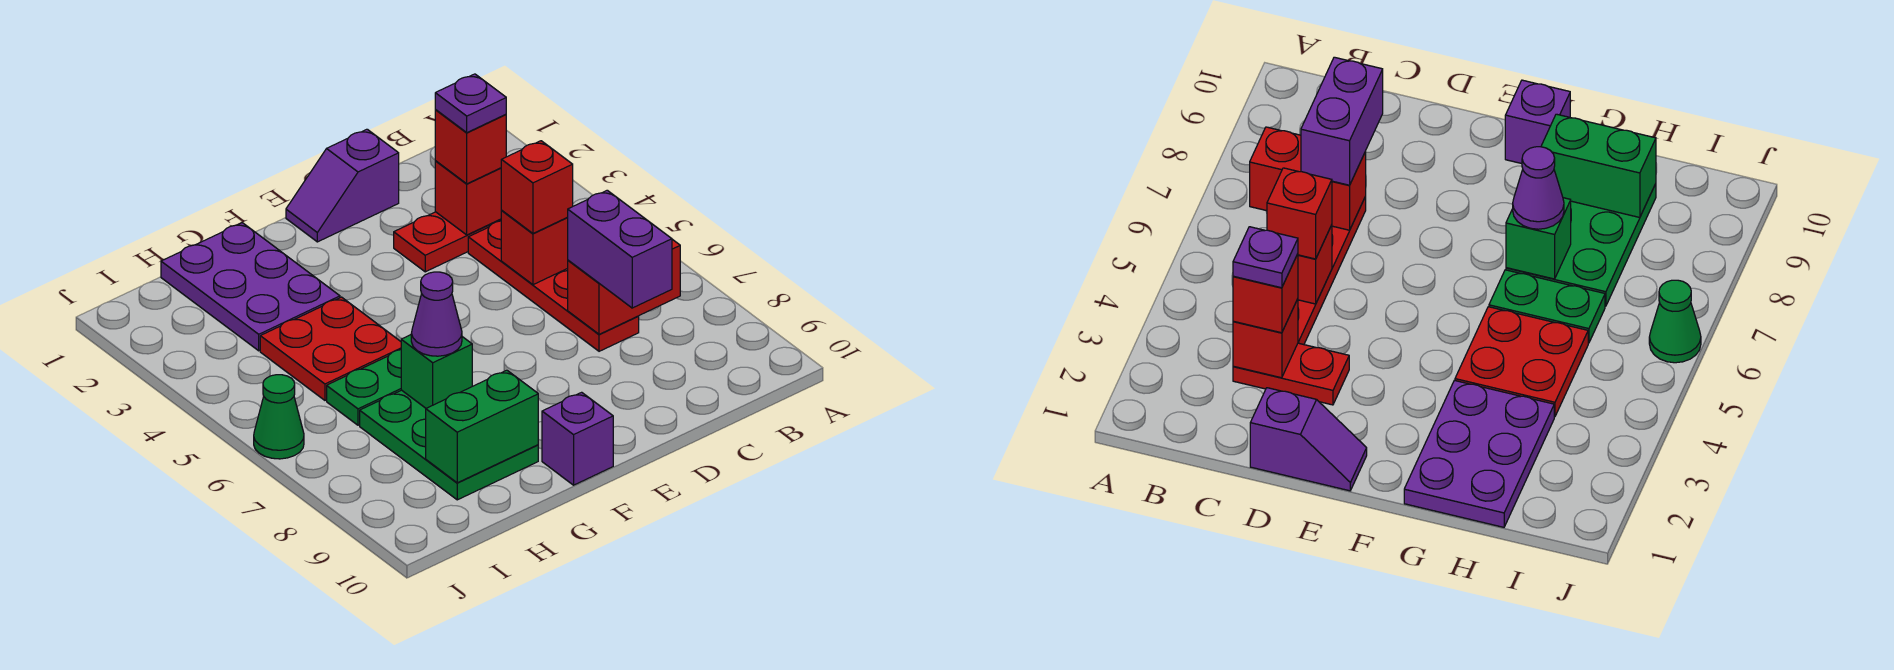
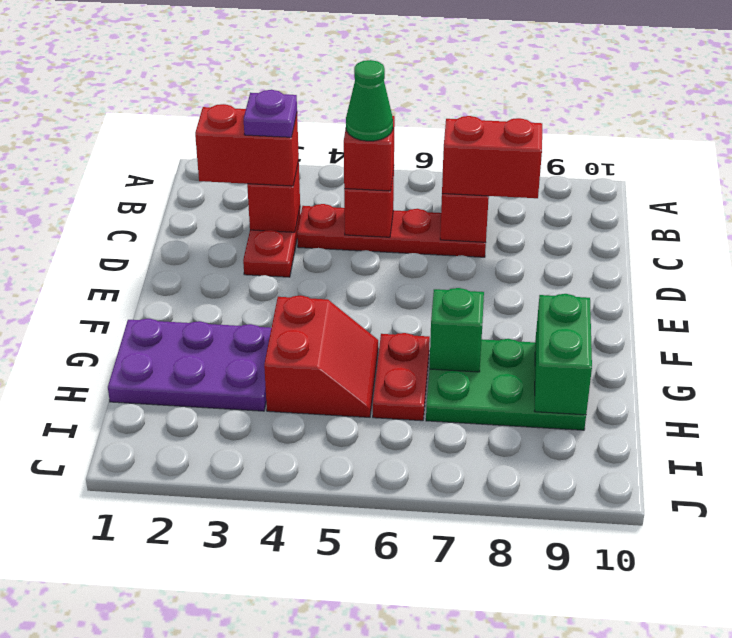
red brick C3 level 3 -> red brick C2:C3 level 3
purple brick C7:C8 level 3 -> red brick C7:C8 level 3
purple slope D1:E1 level 1 top D -> none
purple brick F10 level 1 -> none
red plate G4:H5 level 1 -> red slope G4:H5 level 1 top 4
green plate G6:H6 level 1 -> red plate G6:H6 level 1
purple cone G7 level 3 -> none
green cone J6 level 1 -> green cone C5 level 4

